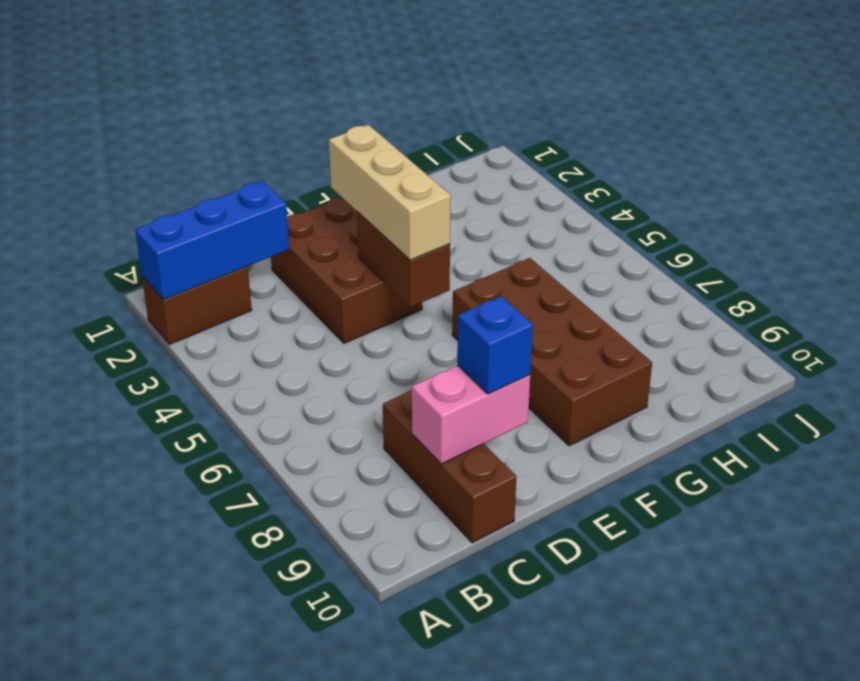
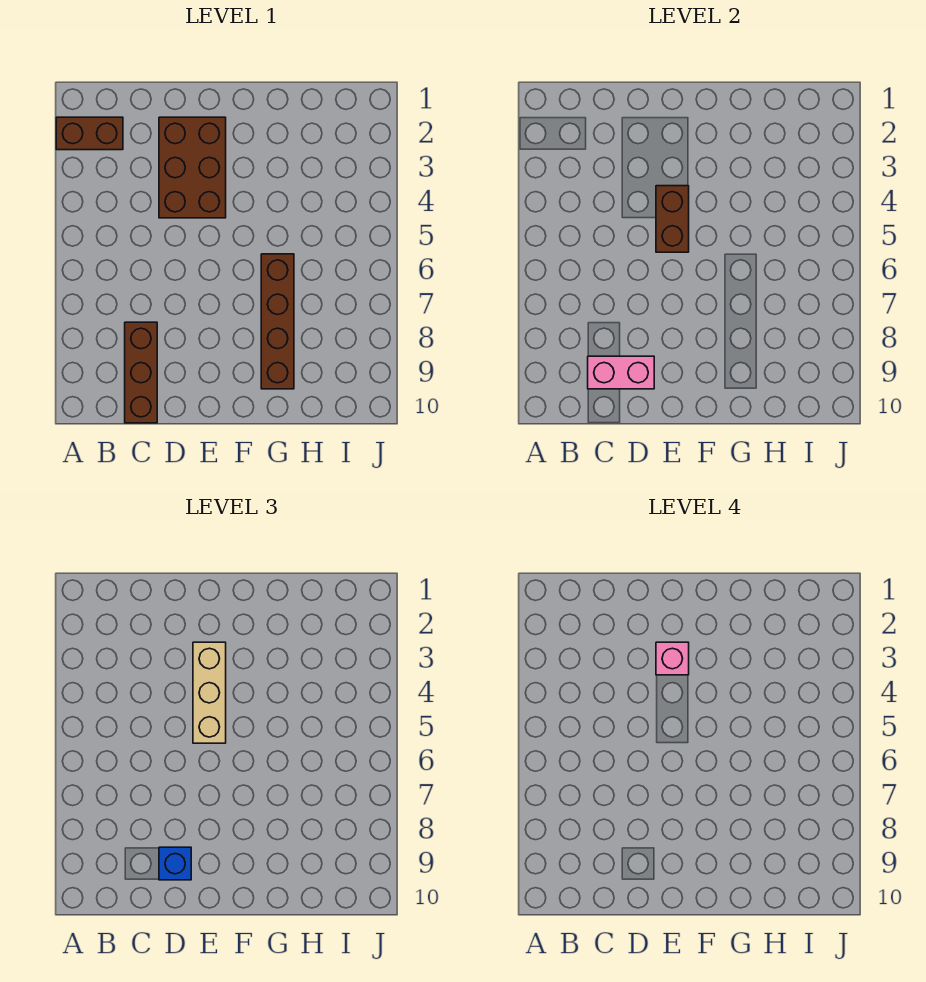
blue brick A2:C2 level 2 -> none
none -> pink brick E3 level 4
brown brick F6:G9 level 1 -> brown brick G6:G9 level 1

